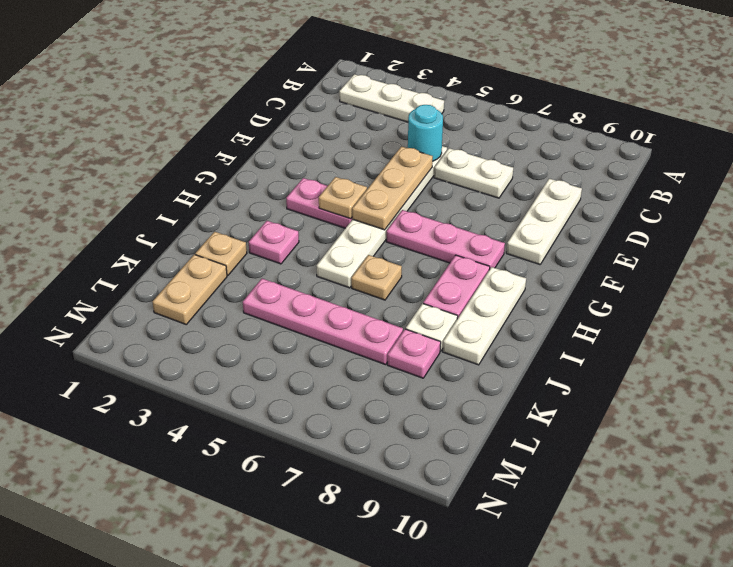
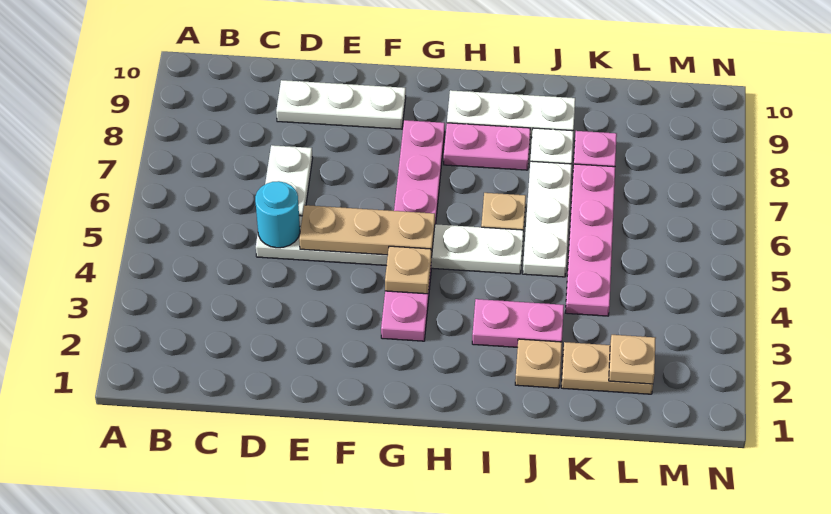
white plate B2:B4 level 1 -> white plate J5:J7 level 1
pink plate I3 level 1 -> pink plate I3:J3 level 1
none -> tan plate L2 level 2

